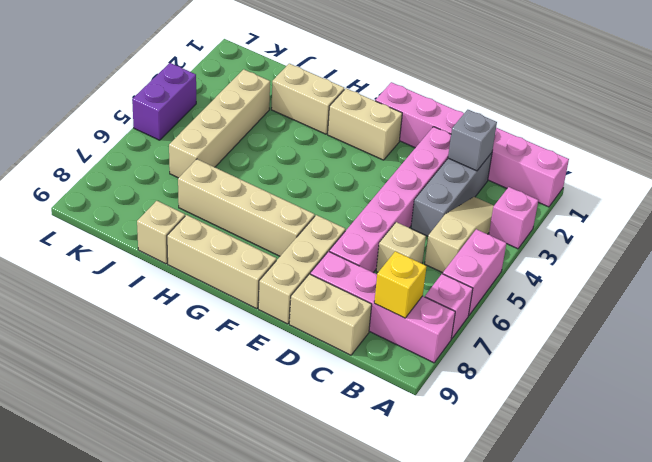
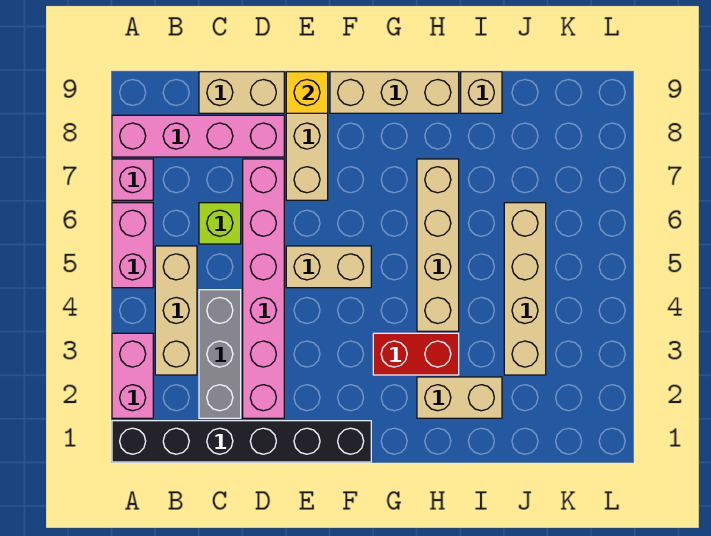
pink brick A1:F1 level 1 -> black brick A1:F1 level 1
pink brick A3 level 1 -> pink brick A2:A3 level 1
tan slope B3:B5 level 1 top 5 -> tan brick B3:B5 level 1
yellow brick B8 level 2 -> yellow brick E9 level 2
grey brick C2 level 2 -> none
tan brick C6 level 1 -> lime brick C6 level 1
tan brick F2:G2 level 1 -> tan brick E5:F5 level 1
tan brick F7:I7 level 1 -> tan brick H4:H7 level 1
none -> red brick G3:H3 level 1
purple brick L4:L5 level 1 -> none

